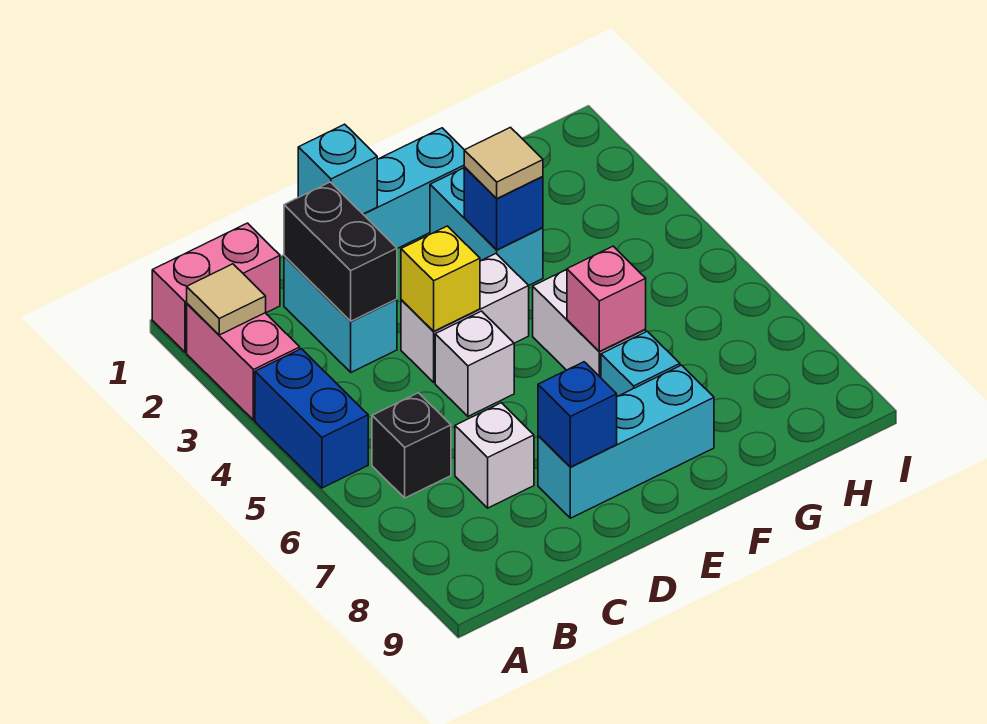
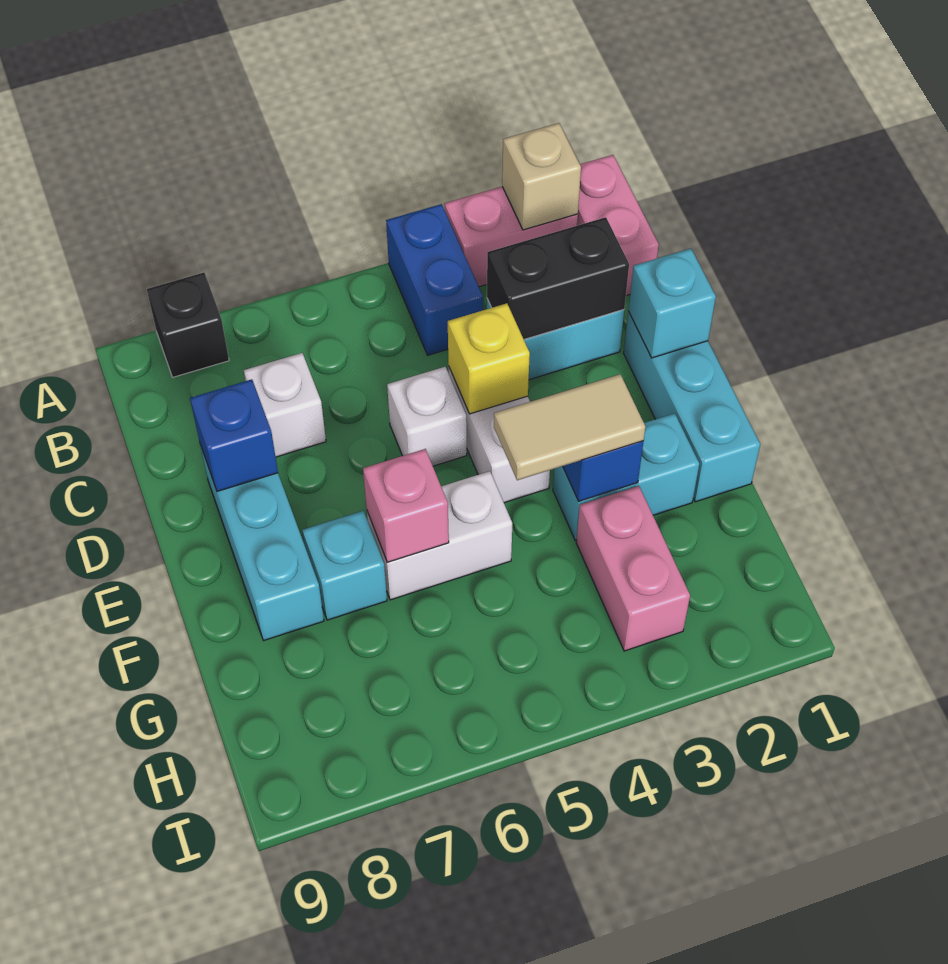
tan tile A2 level 2 -> tan brick A2 level 2
blue brick A4:A5 level 1 -> blue brick A4:B4 level 1
black brick B6 level 1 -> black brick A8 level 1
tan tile F3 level 3 -> tan tile F3:F4 level 3
none -> pink brick G3:H3 level 1

